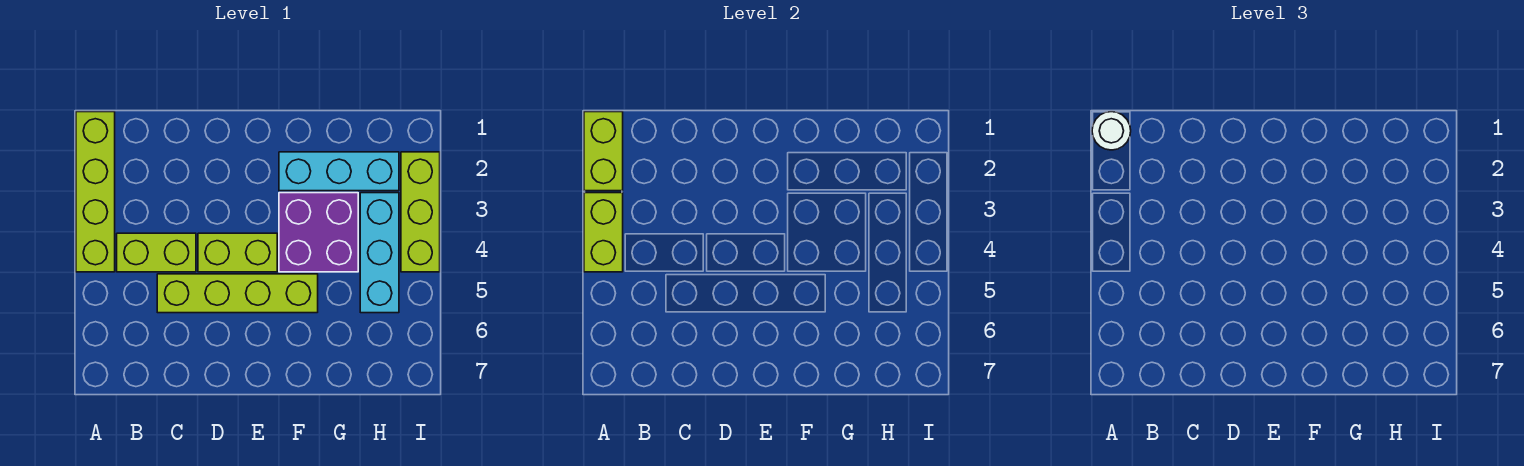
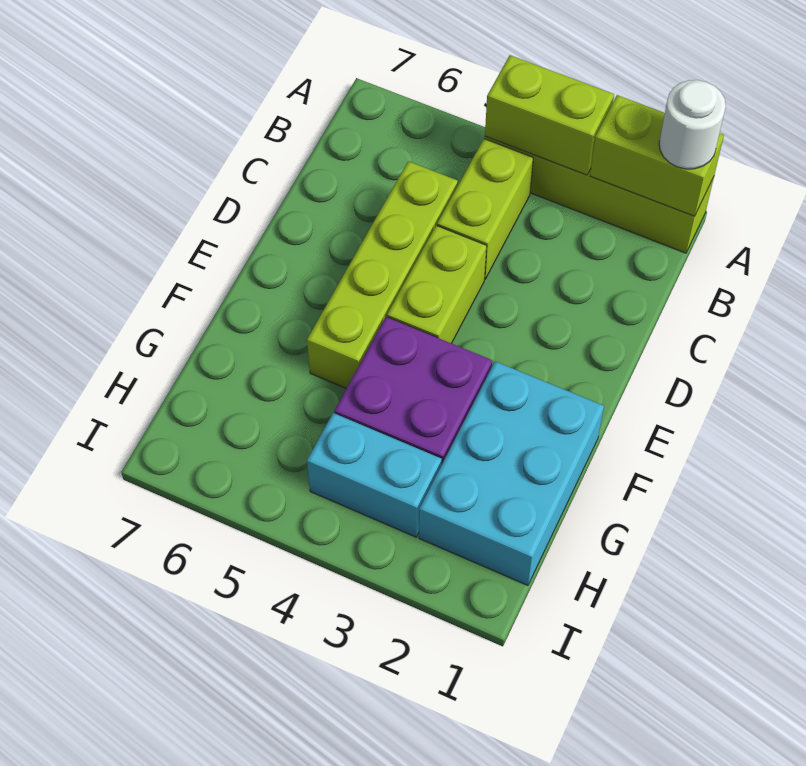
cyan brick F2:H2 level 1 -> cyan brick F1:H2 level 1
cyan brick H3:H5 level 1 -> cyan brick H3:H4 level 1
lime brick I2:I4 level 1 -> none

